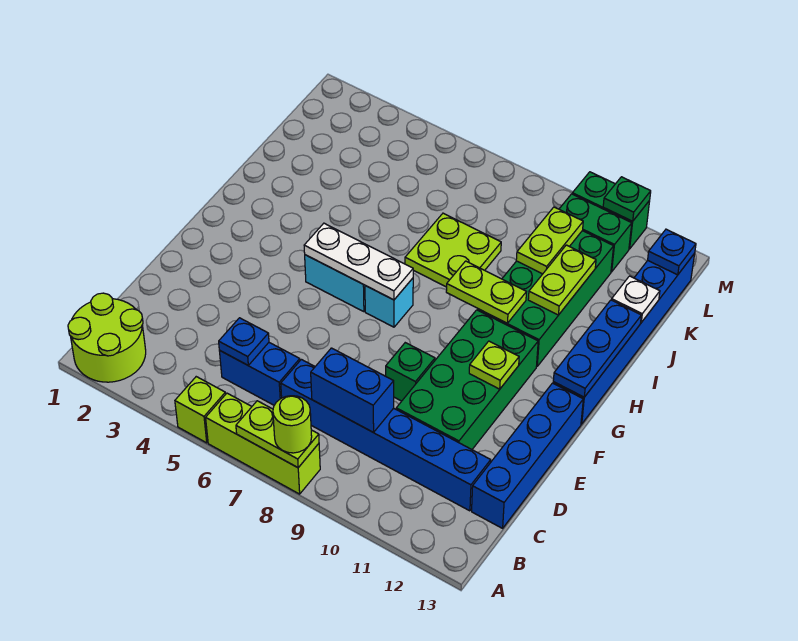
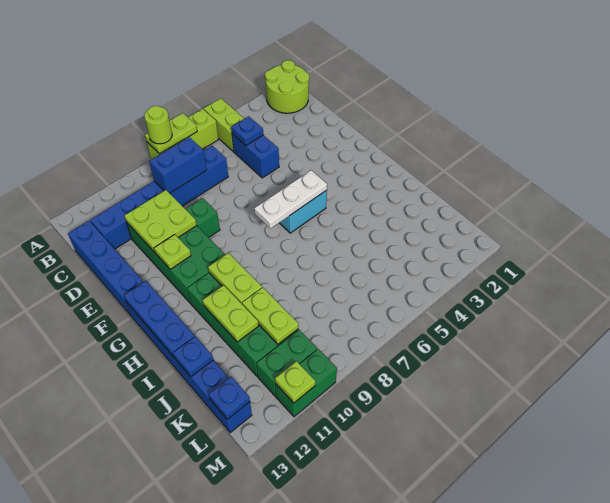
lime brick A5 level 1 -> lime brick A5:B5 level 1
blue brick C5:C6 level 1 -> blue brick C5:D5 level 1
cyan brick G7 level 1 -> none
lime plate H9:H10 level 2 -> lime plate H10:I10 level 2
lime plate I7:J8 level 1 -> lime plate D10:E11 level 2
white plate J13 level 2 -> blue plate J13 level 2
green plate M11 level 2 -> lime plate M11 level 2

